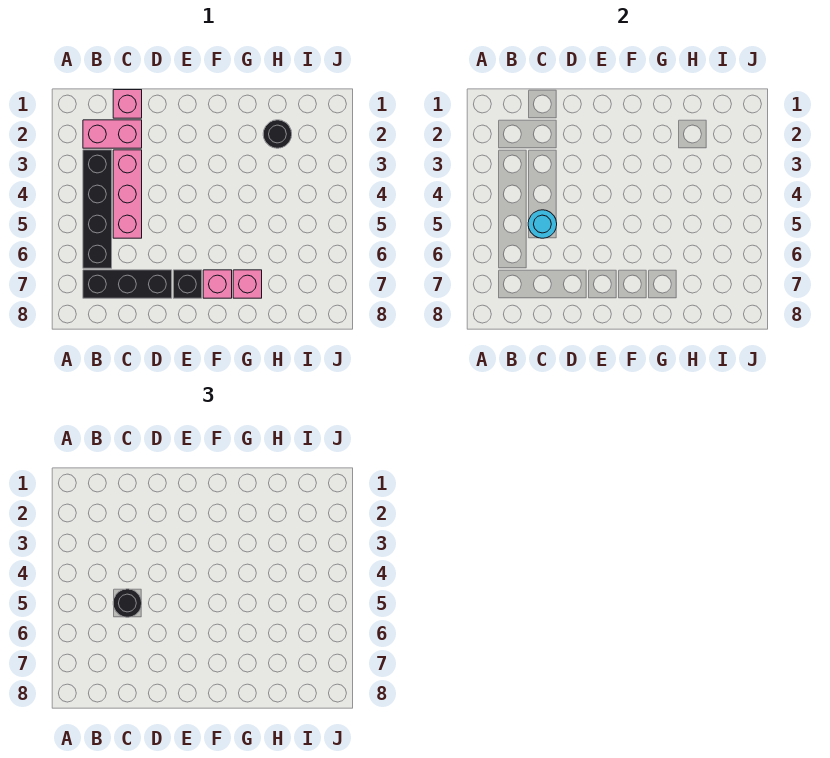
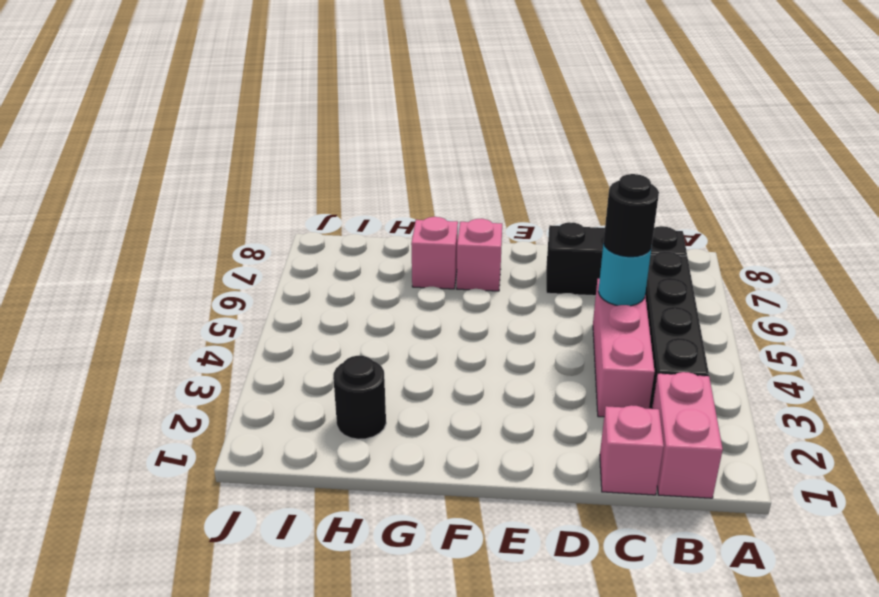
pink brick B2:C2 level 1 -> pink brick B1:B2 level 1
black brick E7 level 1 -> none

